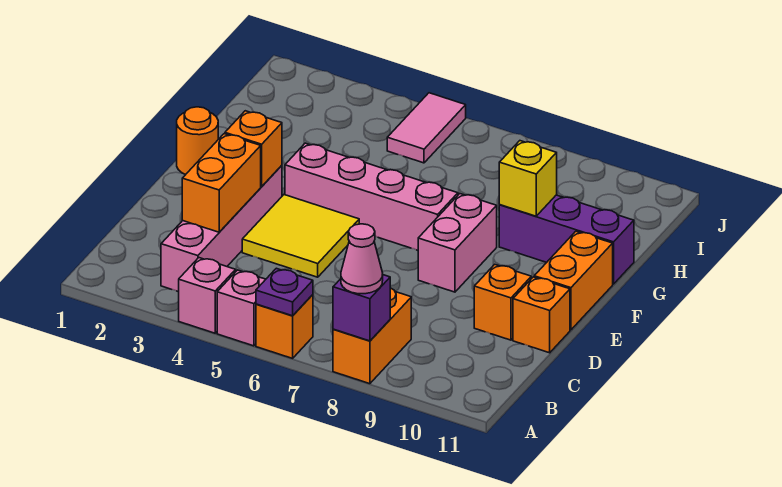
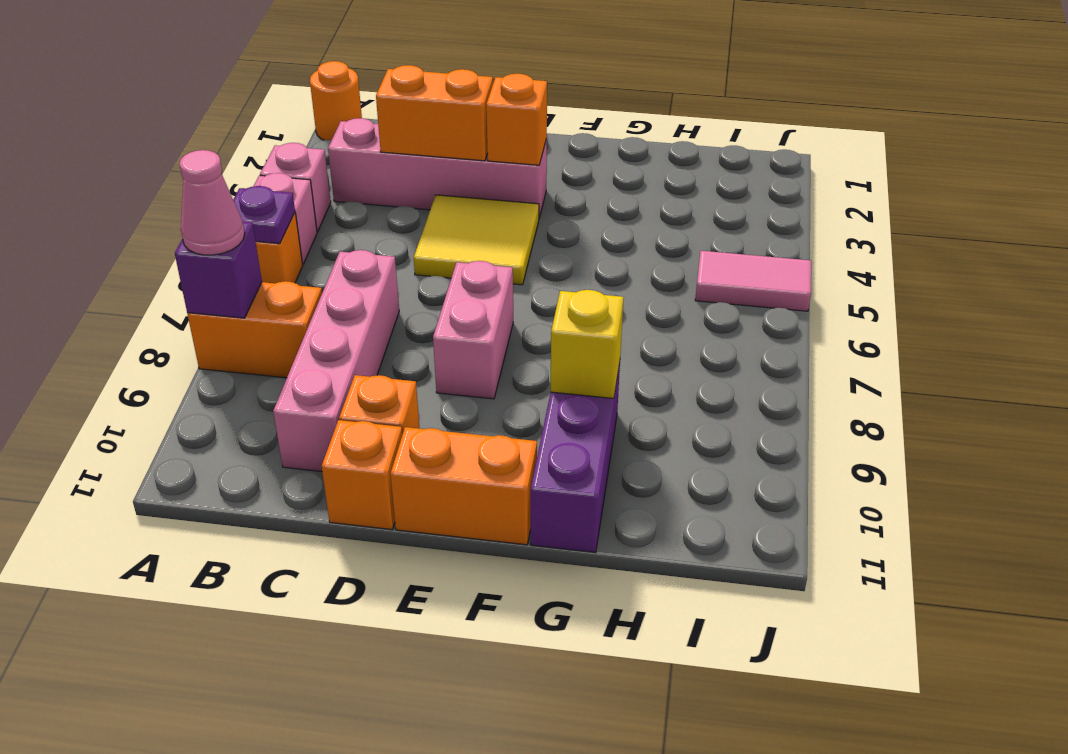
pink brick E8:F8 level 1 -> pink brick E7:E8 level 1
orange round brick F1 level 1 -> orange round brick A1 level 1
pink brick F4:F7 level 1 -> pink brick C7:C10 level 1

